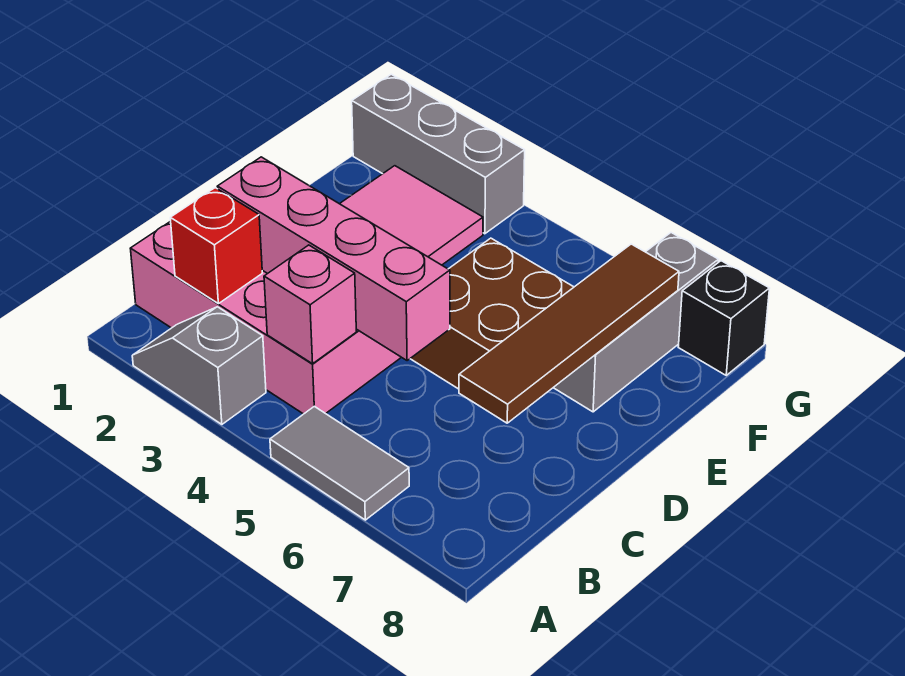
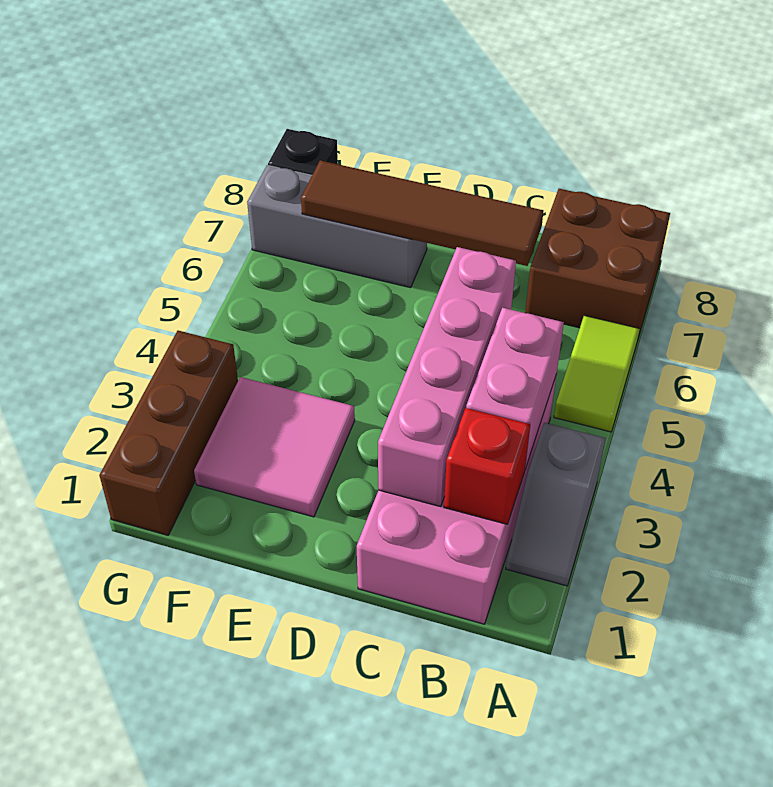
grey tile A5:A6 level 1 -> lime tile A5:A6 level 1
pink brick B4 level 2 -> pink brick B3:B4 level 2
brown brick D5:E6 level 1 -> brown brick A7:B8 level 1
grey brick G1:G3 level 1 -> brown brick G1:G3 level 1

